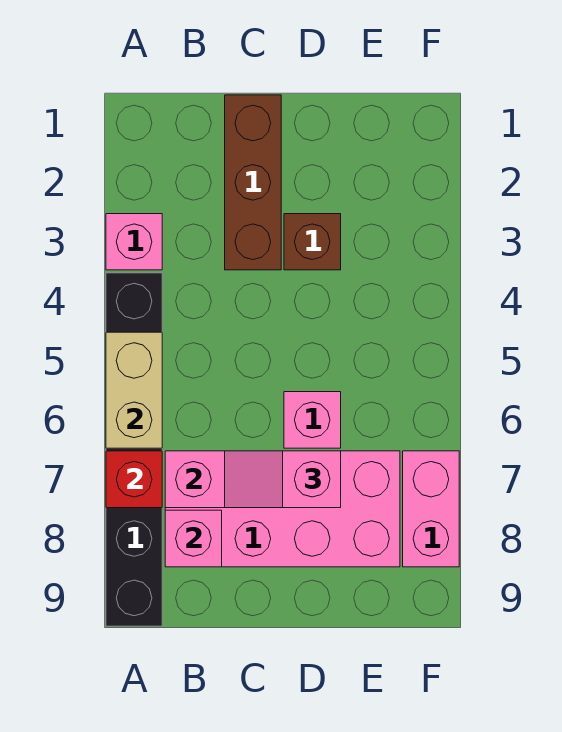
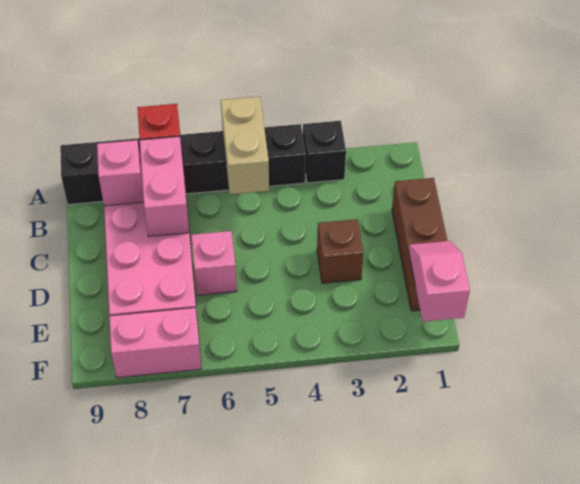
pink brick A3 level 1 -> black brick A3 level 1
tan brick A5:A6 level 2 -> tan brick A5:B5 level 2
brown brick C1:C3 level 1 -> brown brick C1:E1 level 1
pink slope C7:D7 level 3 top D -> pink slope E1:F1 level 2 top F

